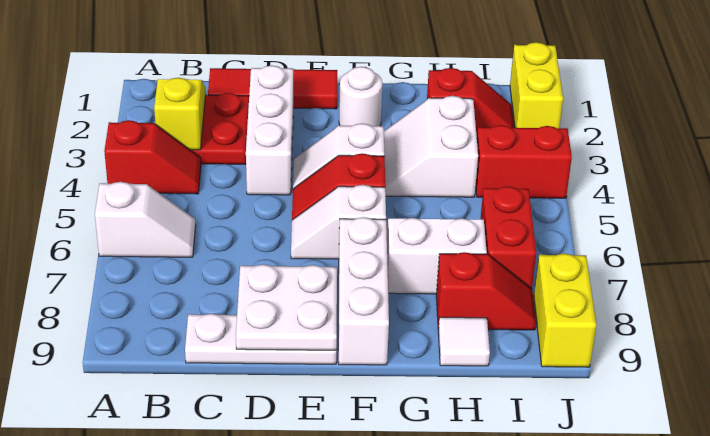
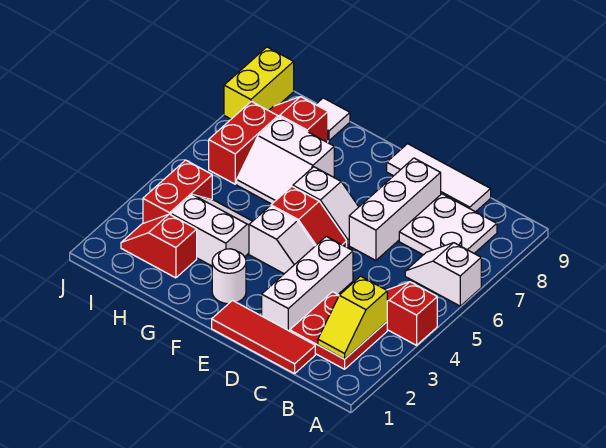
white plate C9:E9 level 1 -> white tile C9:E9 level 1
white plate D8:E9 level 2 -> white plate B7:C8 level 1
white brick F7:F9 level 1 -> white brick D6:D8 level 1
white slope G3:H4 level 1 top H -> white slope G3:H4 level 1 top 3
red brick I4:J4 level 1 -> red brick I3:I4 level 1
yellow brick J1:J2 level 1 -> none

